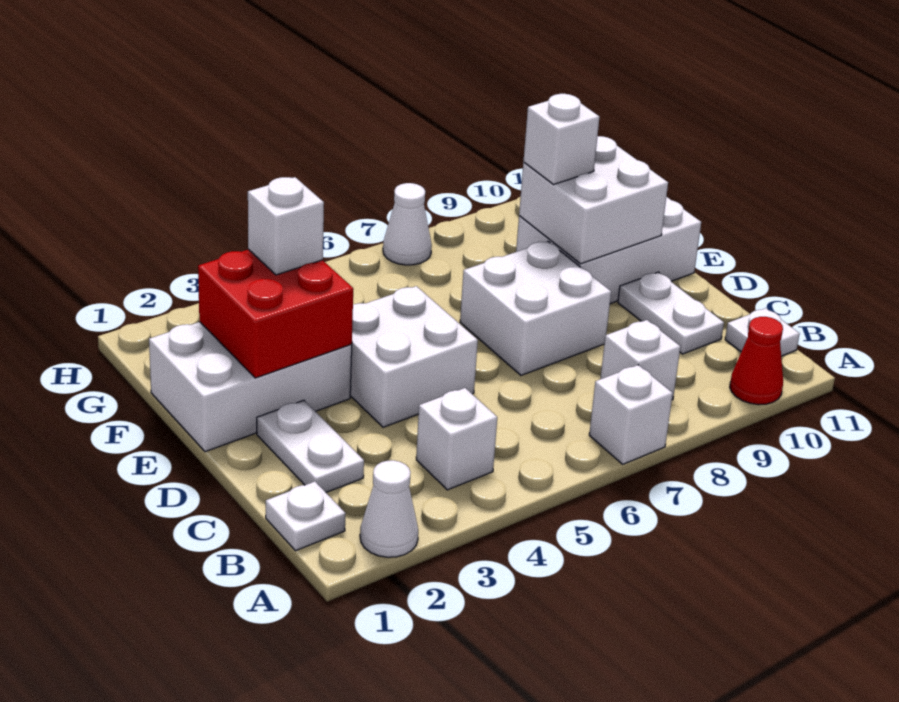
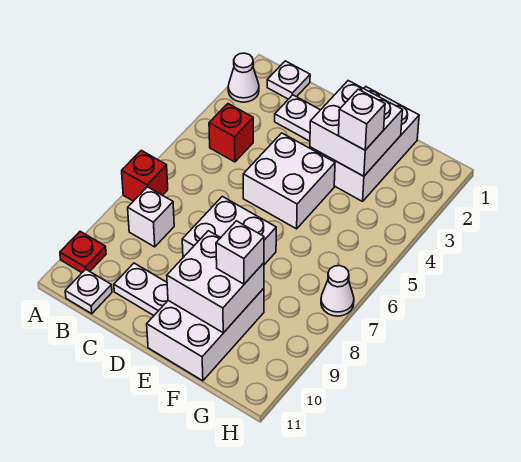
white brick A7 level 1 -> red brick A7 level 1
red cone A10 level 1 -> red plate A10 level 1
white brick B4 level 1 -> red brick B4 level 1
red brick E2:F3 level 2 -> white brick E2:F3 level 2

